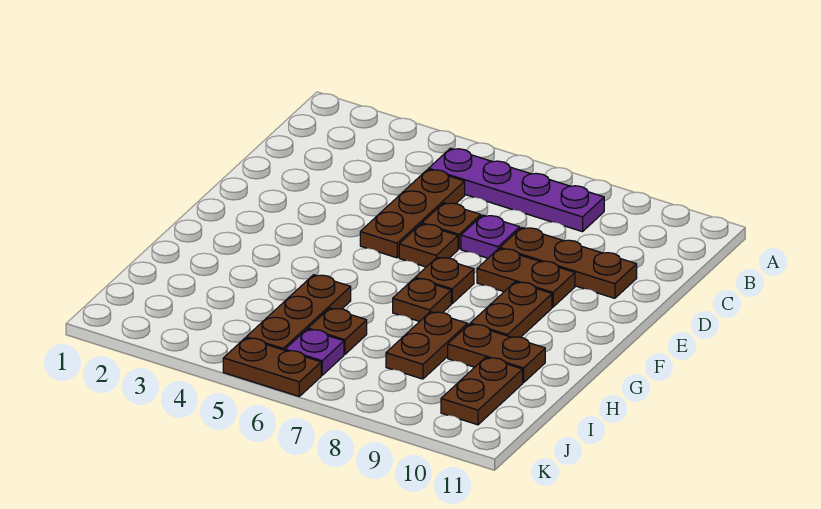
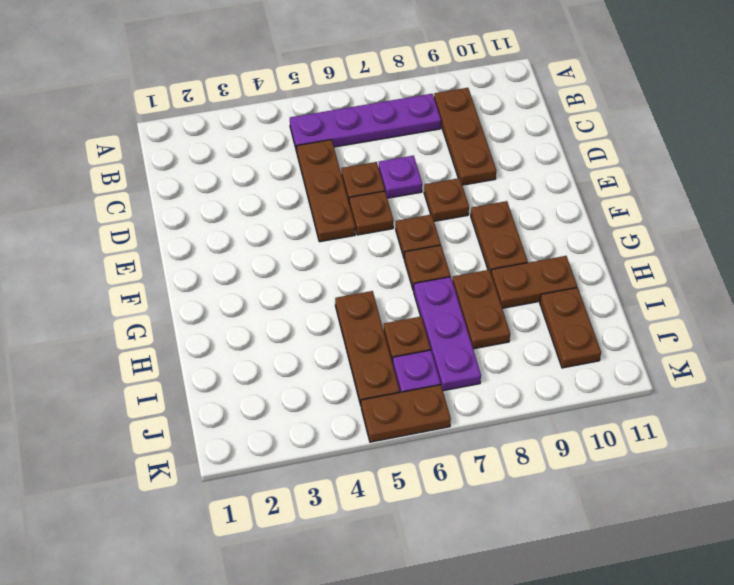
brown plate D8:D10 level 1 -> brown plate B9:D9 level 1
brown plate E8:E9 level 1 -> brown plate E8 level 1
none -> purple plate H7:J7 level 1

